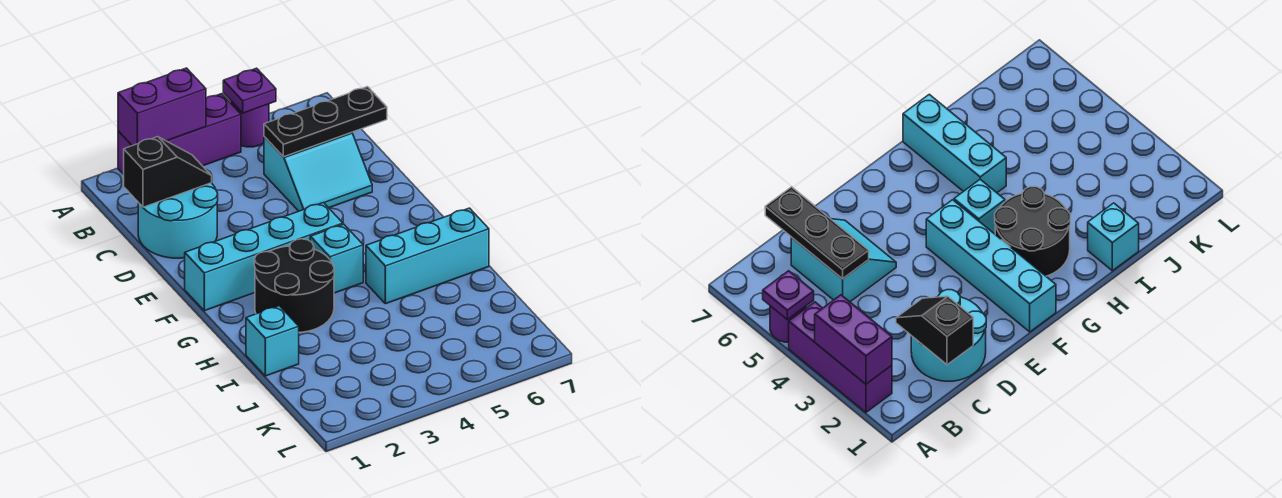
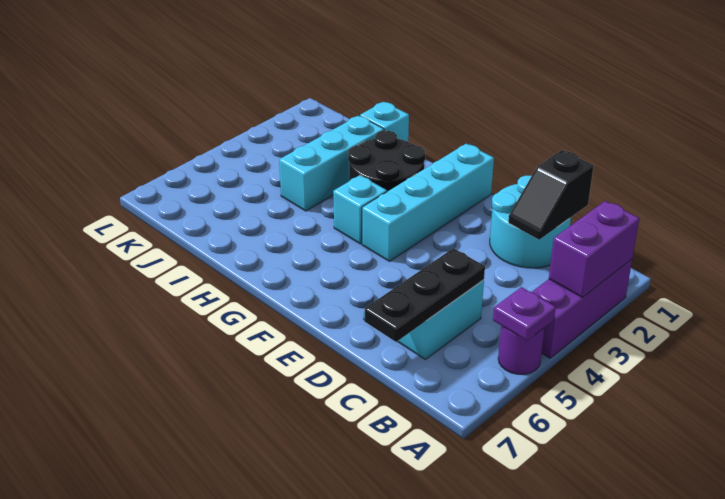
cyan brick H5:H7 level 1 -> cyan brick I2:I4 level 1

